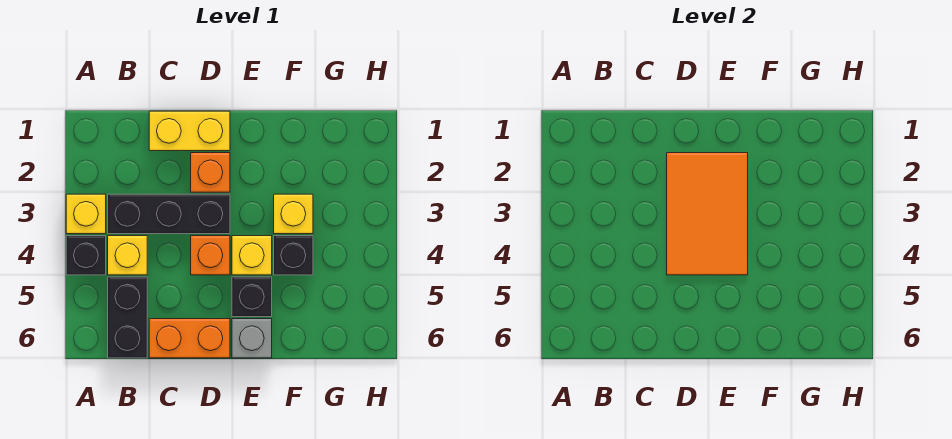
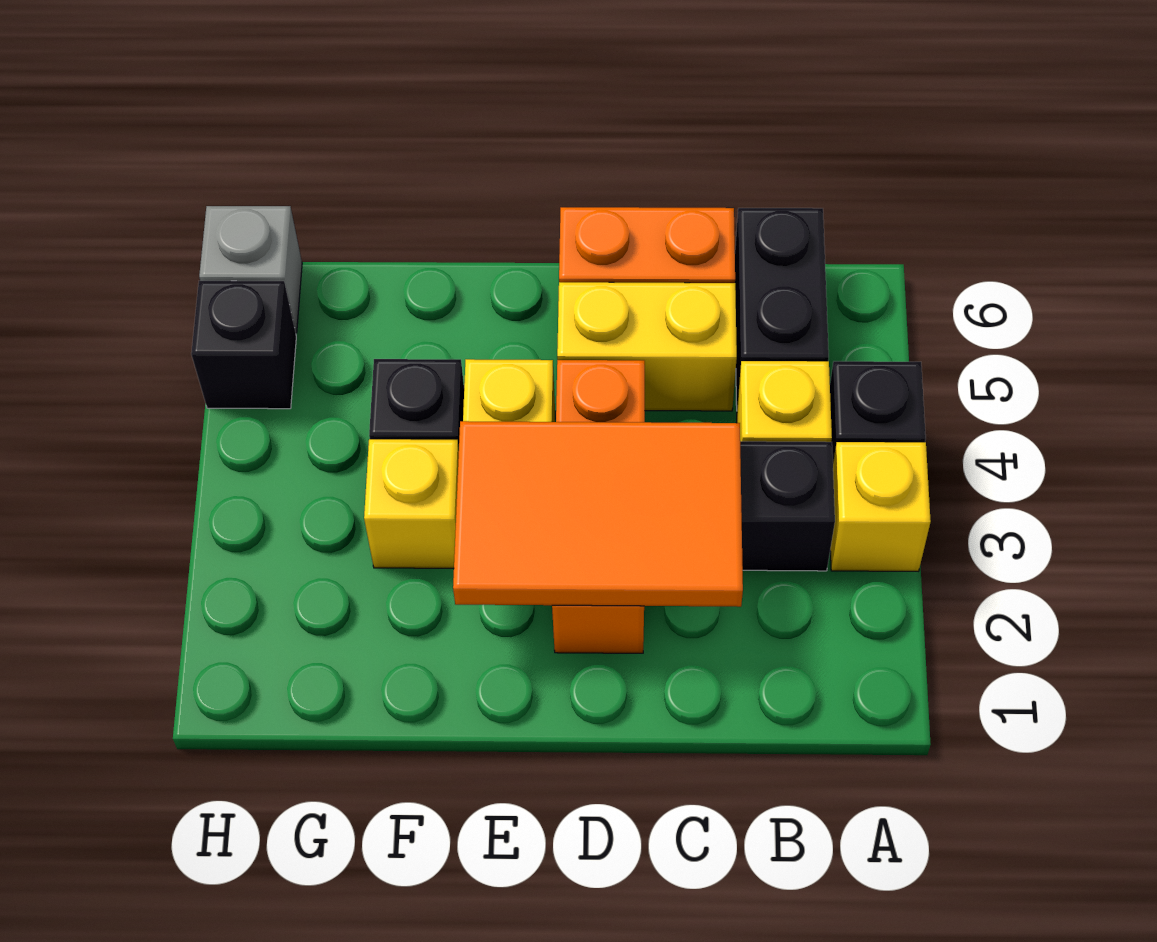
yellow brick C1:D1 level 1 -> yellow brick C5:D5 level 1
orange tile D2:E4 level 2 -> orange tile C2:E3 level 2
black brick E5 level 1 -> black brick H5 level 1
grey brick E6 level 1 -> grey brick H6 level 1

